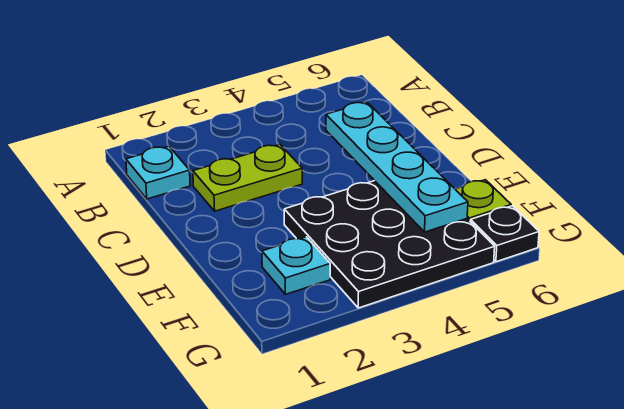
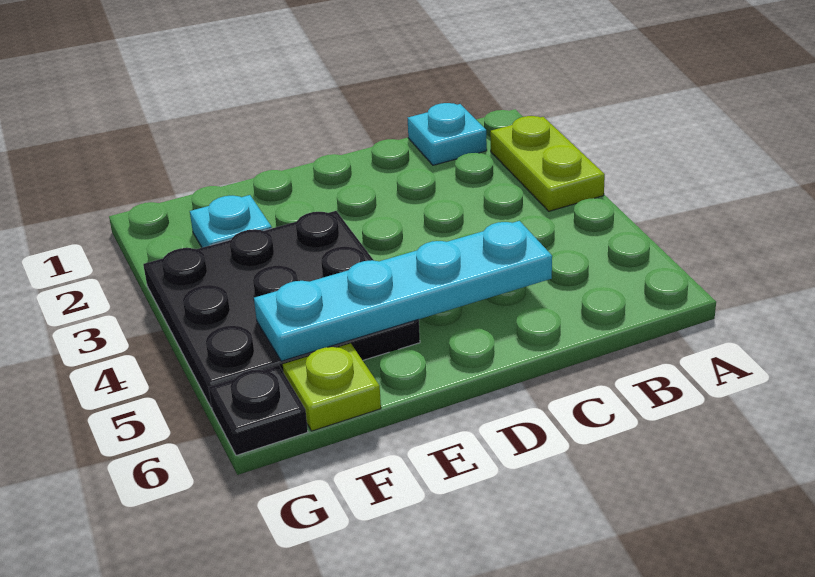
lime plate C2:C3 level 1 -> lime plate A2:A3 level 1

